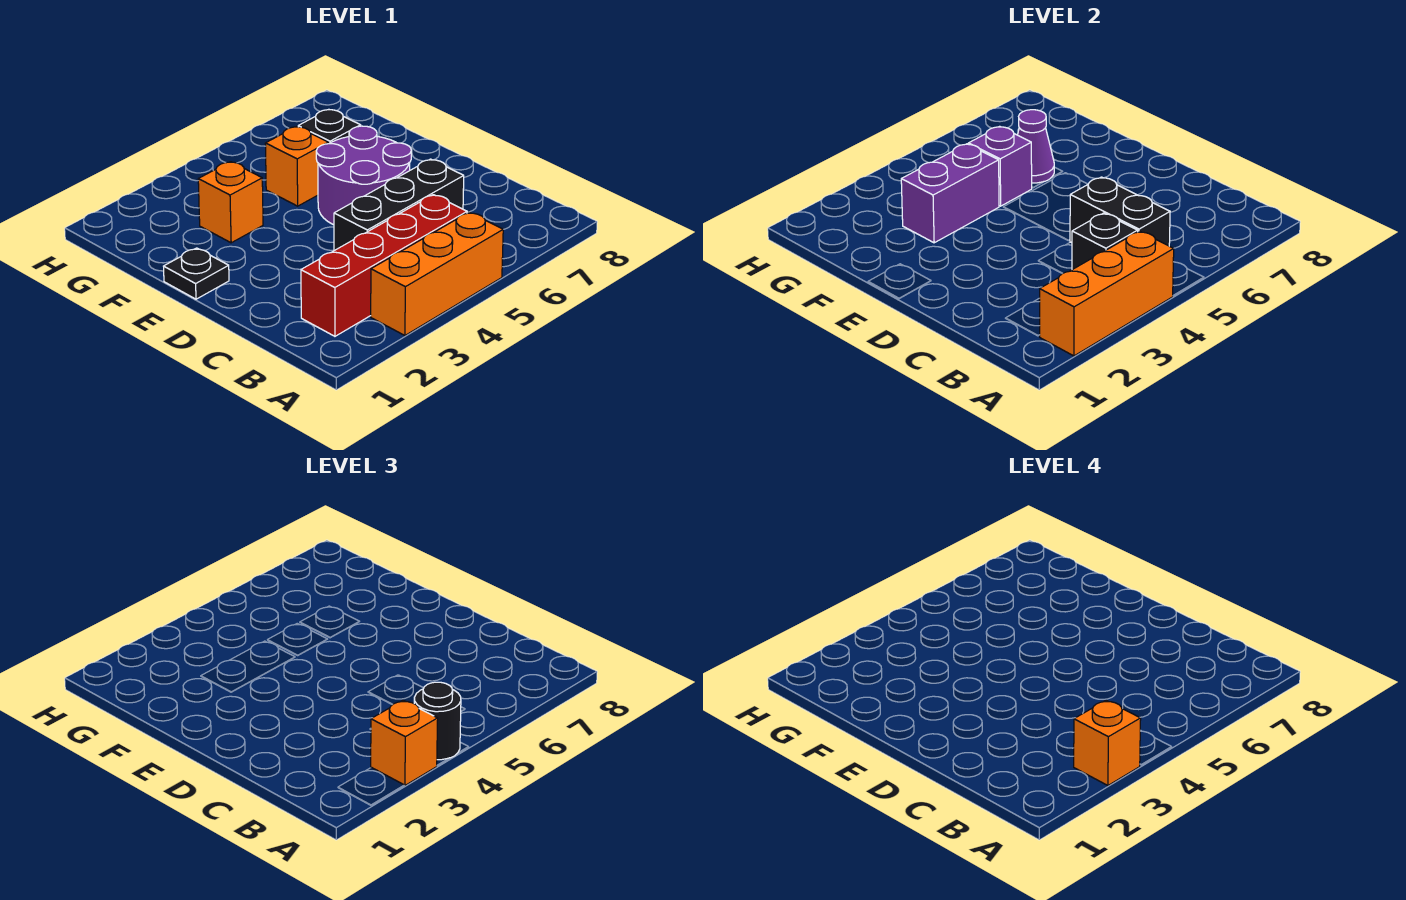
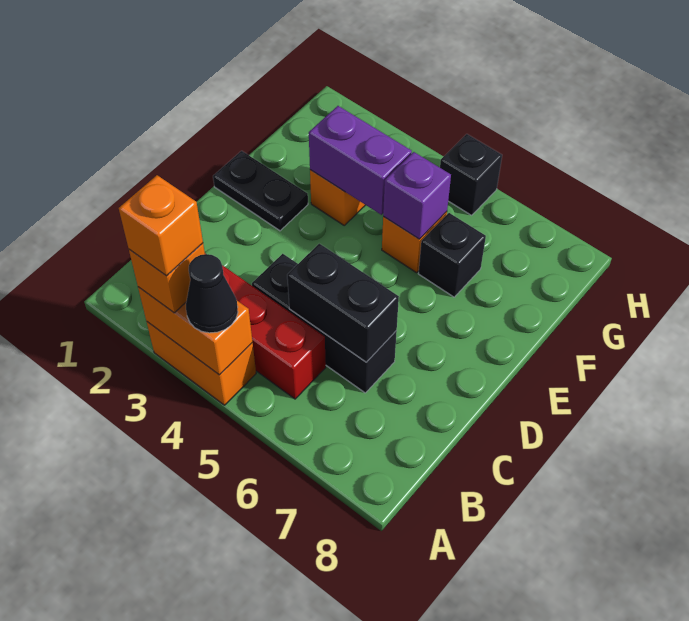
orange brick A2:A4 level 2 -> orange brick A3:A4 level 2
orange brick A3:A5 level 1 -> orange brick A3:A4 level 1
black round brick A4 level 3 -> black cone A4 level 3
black brick B4 level 2 -> black brick H5 level 1
black brick B5:C5 level 2 -> black brick C5:C6 level 2
purple round brick D5:E6 level 1 -> none
black plate E1 level 1 -> black plate E1:E2 level 1
purple cone F6 level 2 -> none

